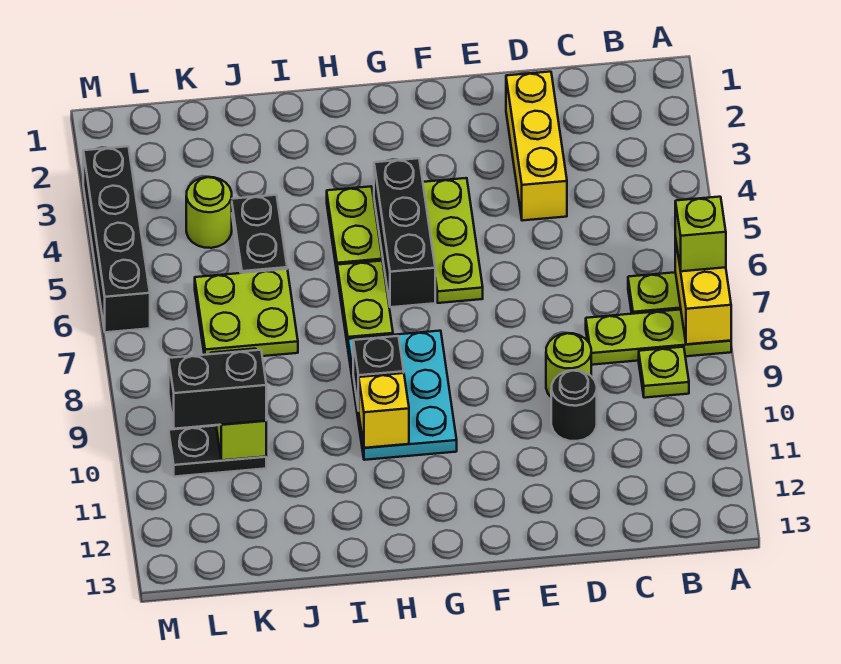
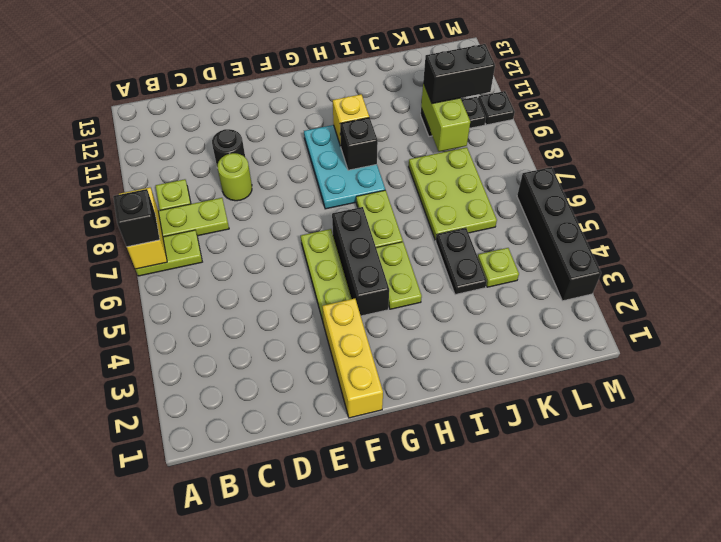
lime brick A7 level 3 -> black brick A7 level 3
yellow brick D2:D4 level 1 -> yellow brick F1:F3 level 1
lime plate J6:K7 level 1 -> lime plate J6:K8 level 1
lime round brick K4 level 1 -> lime plate K4 level 1
none -> black plate M10 level 1

